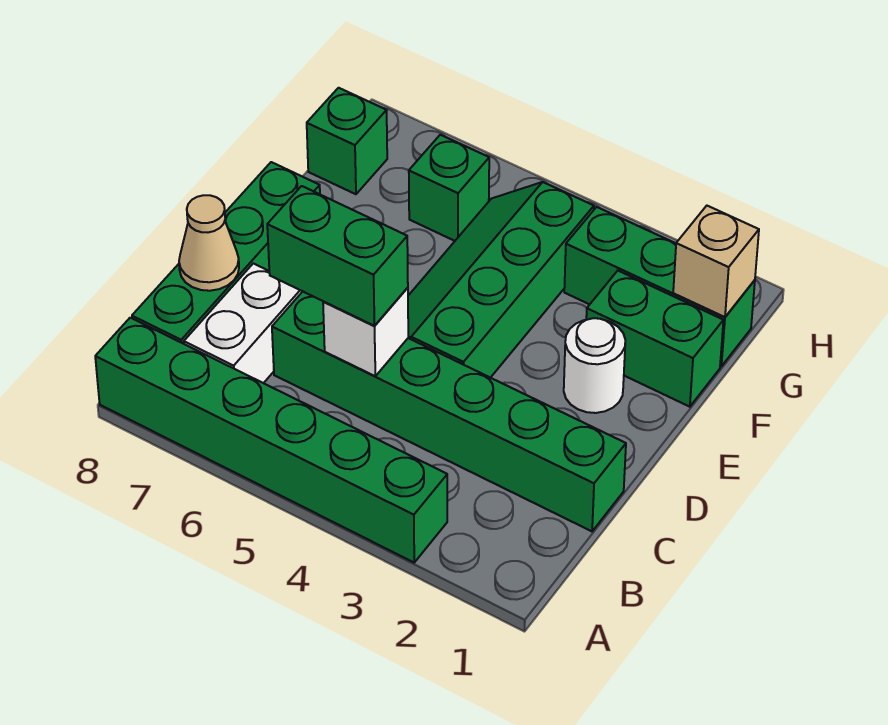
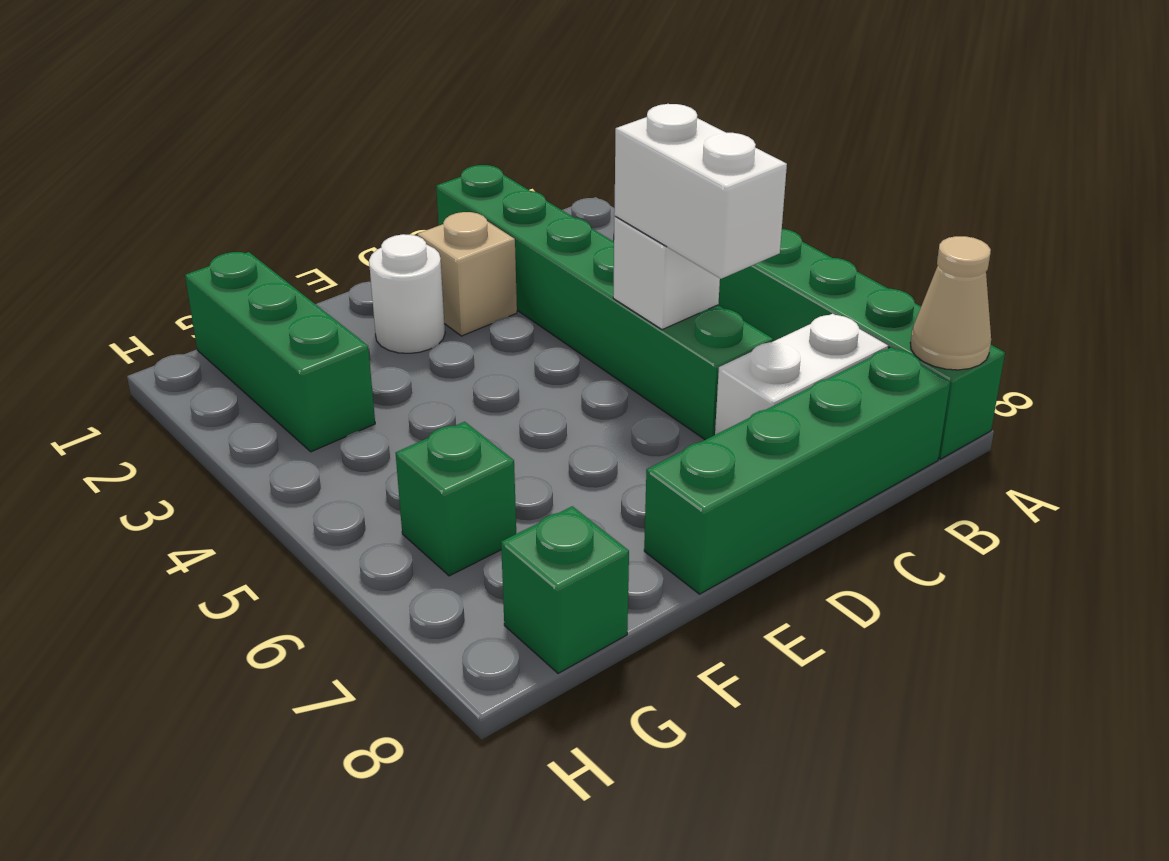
green brick C5:C6 level 3 -> white brick C5:C6 level 3
tan cone C8 level 2 -> tan cone A8 level 2
green slope D4:G5 level 1 top 4 -> none
green brick F1:F2 level 1 -> none
tan brick G1 level 2 -> tan brick D2 level 1

